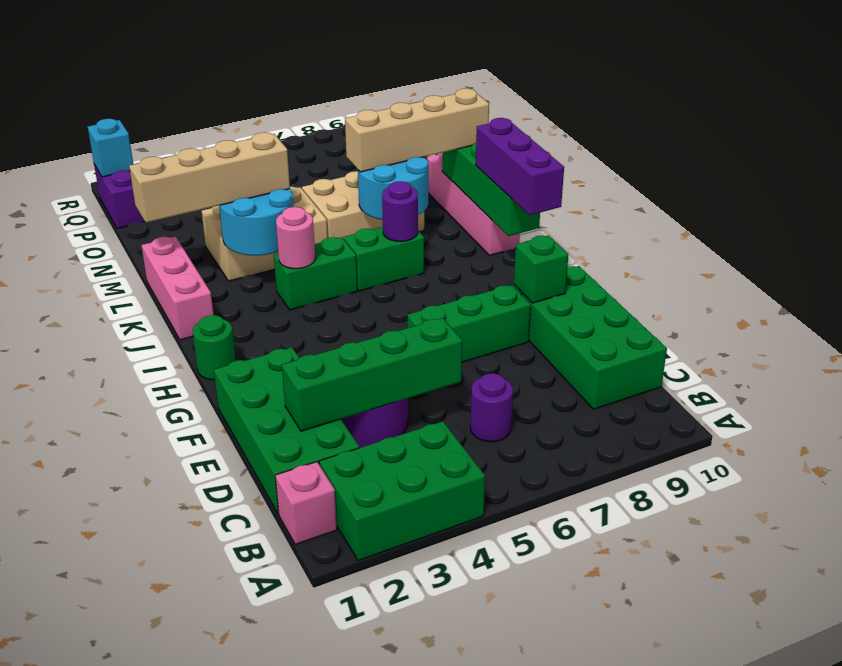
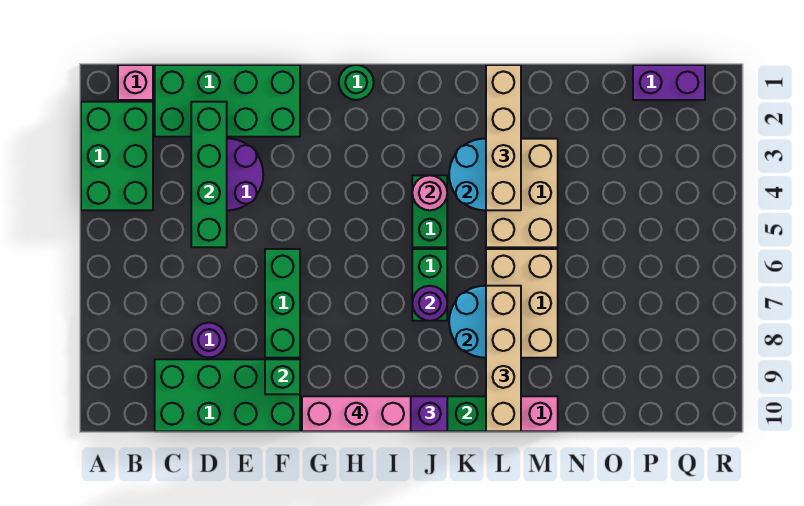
purple round brick C6 level 1 -> purple round brick D8 level 1
pink brick J1:L1 level 1 -> pink brick G10:I10 level 4
cyan brick Q1 level 2 -> none

